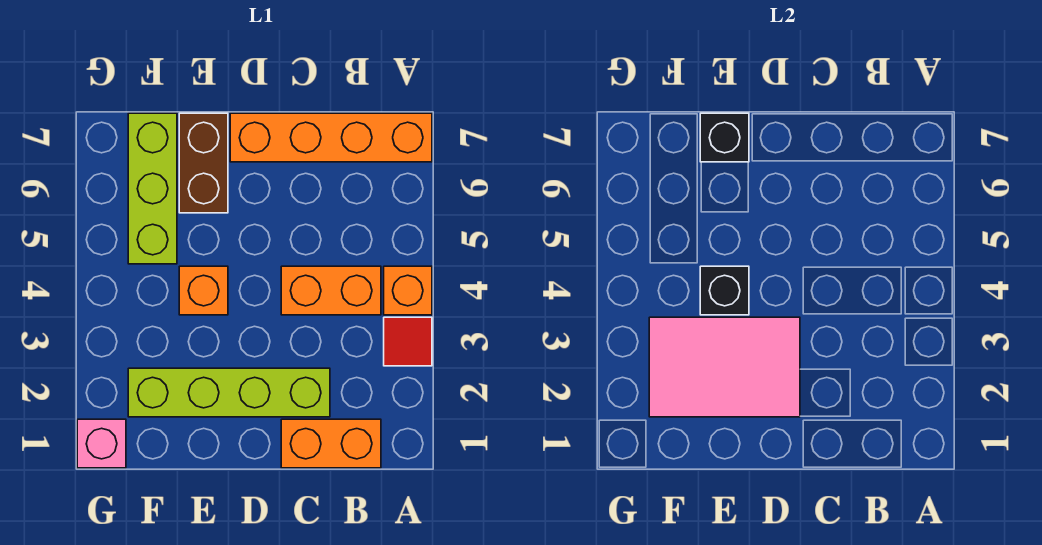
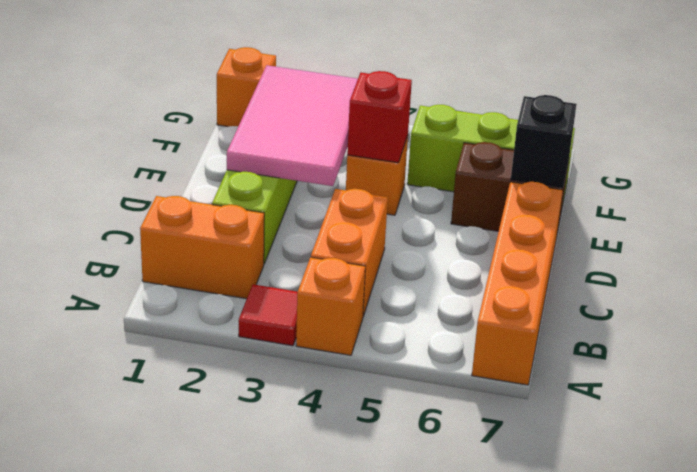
orange brick B1:C1 level 1 -> orange brick B1:B2 level 1
black brick E4 level 2 -> red brick E4 level 2
pink brick G1 level 1 -> orange brick G1 level 1

